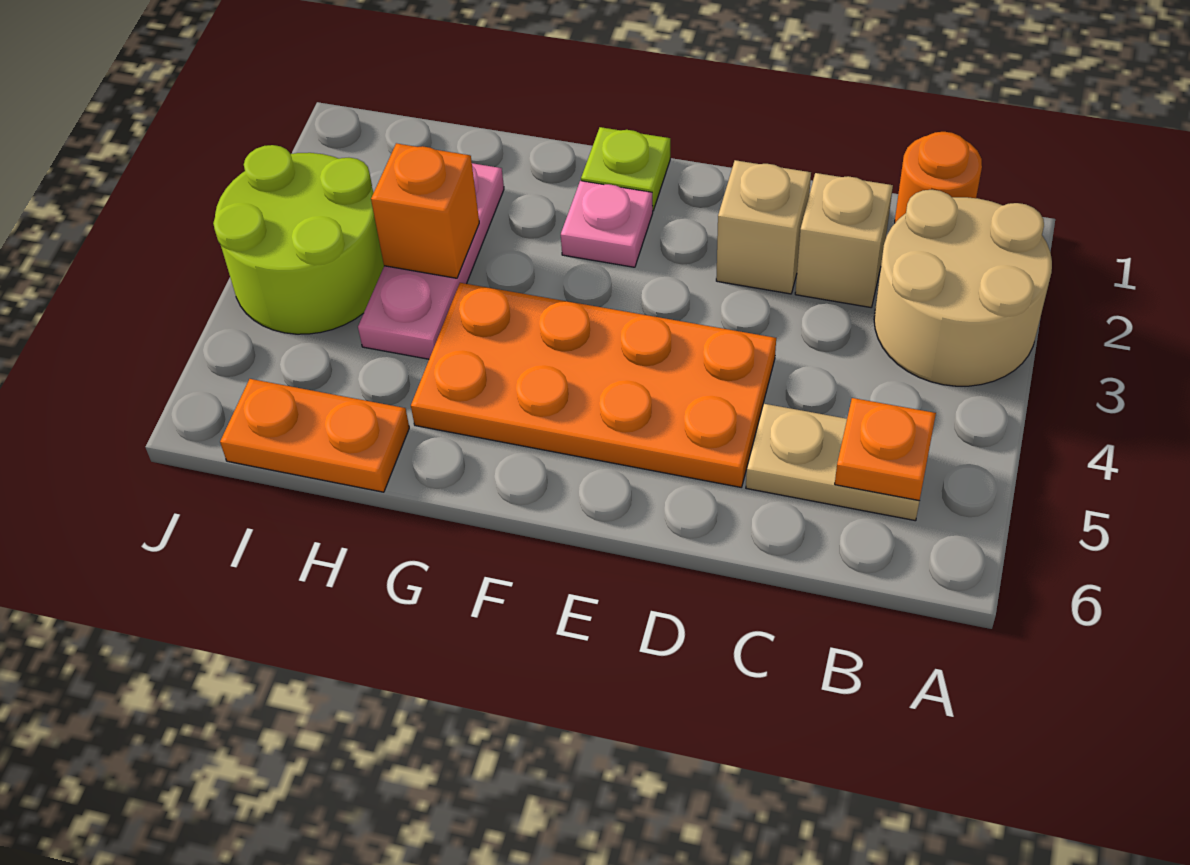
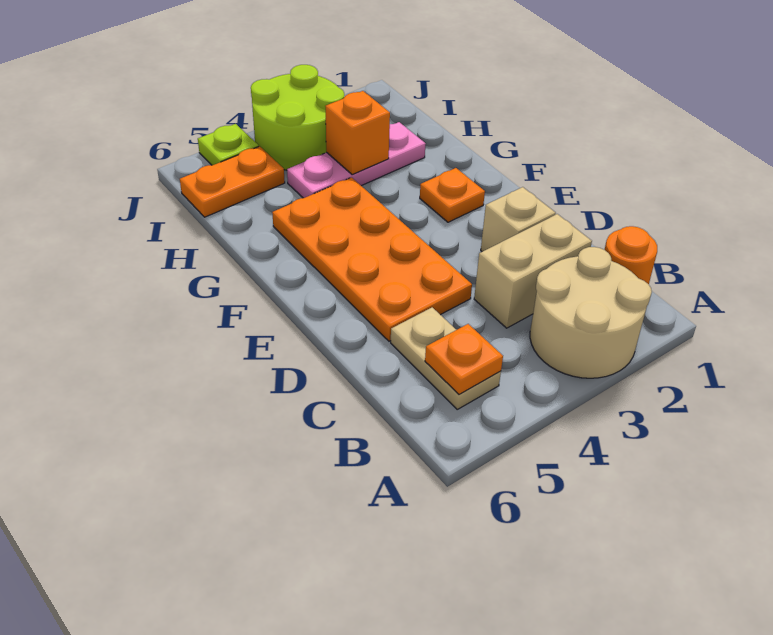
tan brick C2 level 1 -> tan brick C2:C3 level 1
lime plate F1 level 1 -> lime plate J5 level 1
pink plate F2 level 1 -> orange plate F2 level 1
orange plate H6:I6 level 1 -> orange plate I5:I6 level 1

